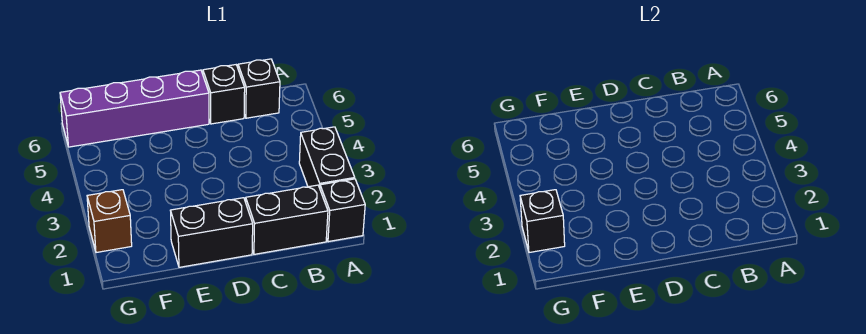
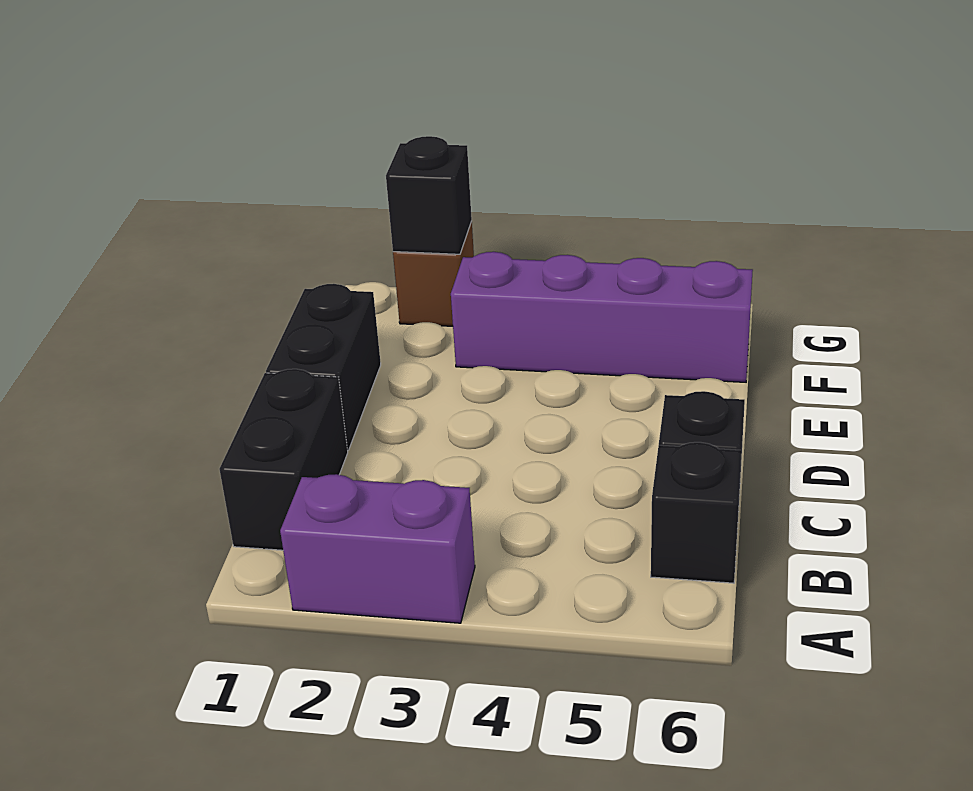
black brick A1 level 1 -> none
black brick A2:A3 level 1 -> purple brick A2:A3 level 1
purple brick D6:G6 level 1 -> purple brick F3:F6 level 1

